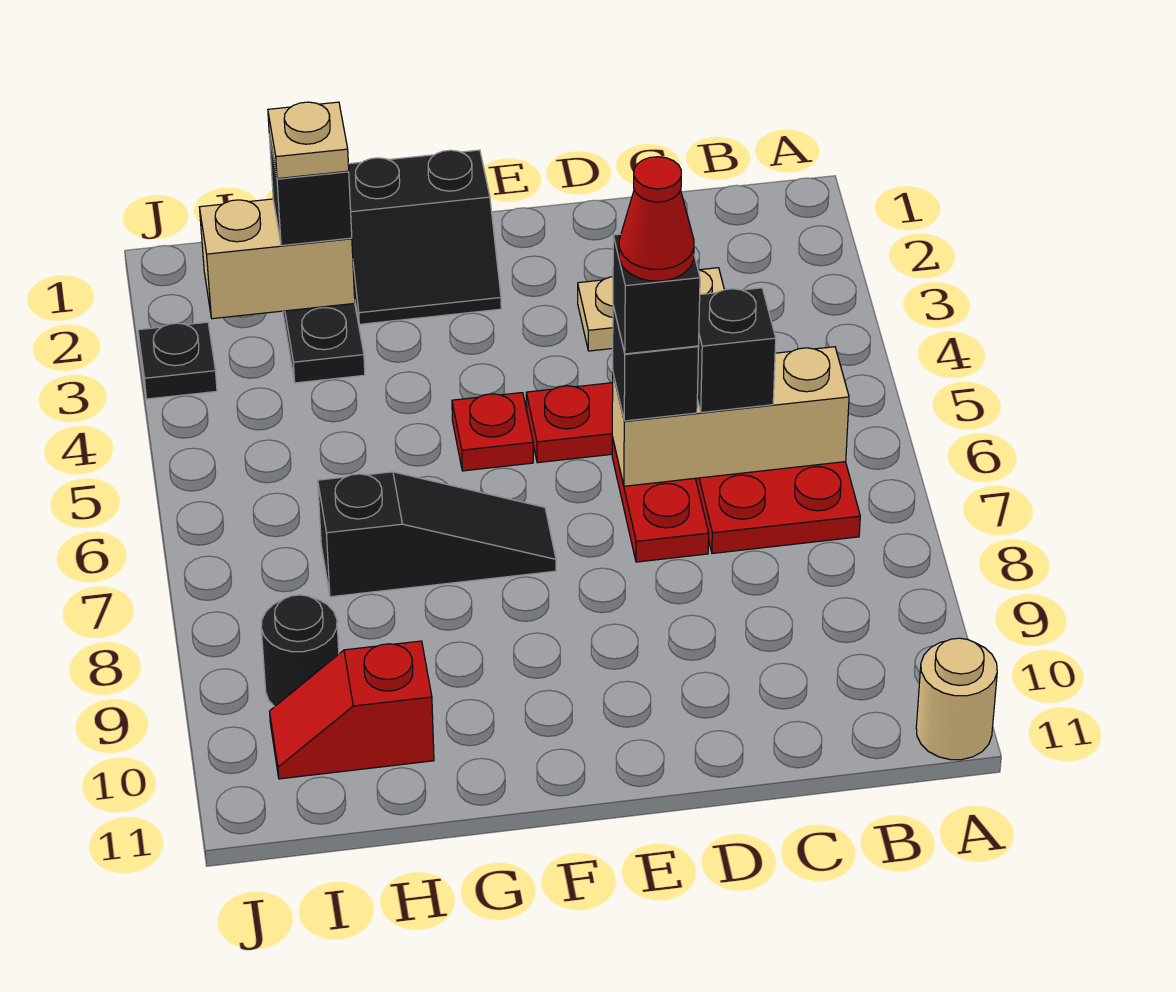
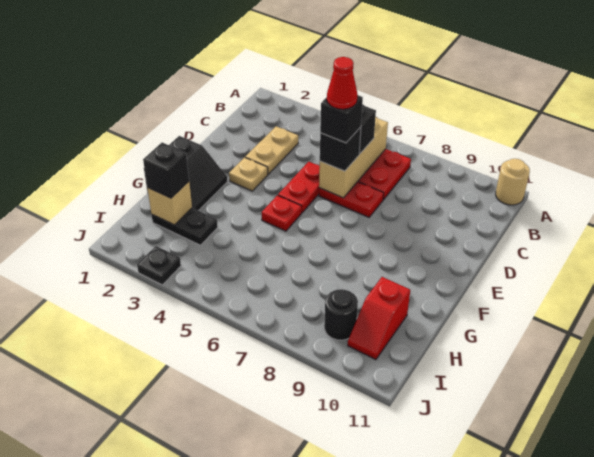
black slope F7:H7 level 1 top H -> none
tan brick H2:I2 level 2 -> tan brick H2 level 2
tan plate H2 level 4 -> tan plate E3 level 1

